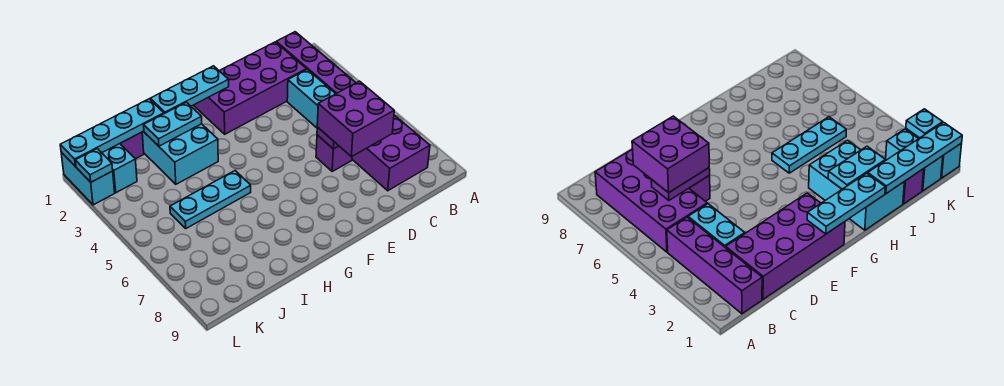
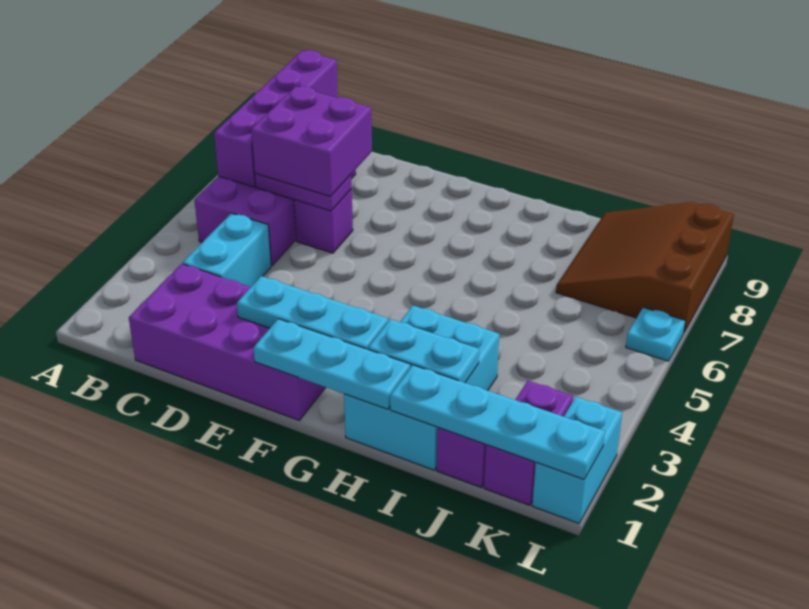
purple brick B1:B4 level 1 -> purple brick B6:B9 level 2
cyan plate H5:J5 level 1 -> cyan plate E2:G2 level 2
none -> brown slope J7:L9 level 1 top L
cyan brick K1:K2 level 1 -> purple brick K1:K2 level 1
cyan plate L2 level 2 -> cyan plate L6 level 1

